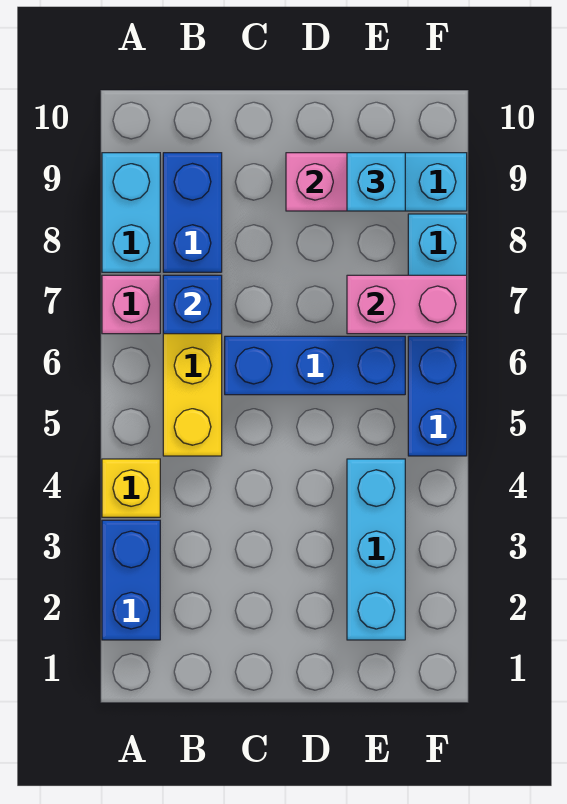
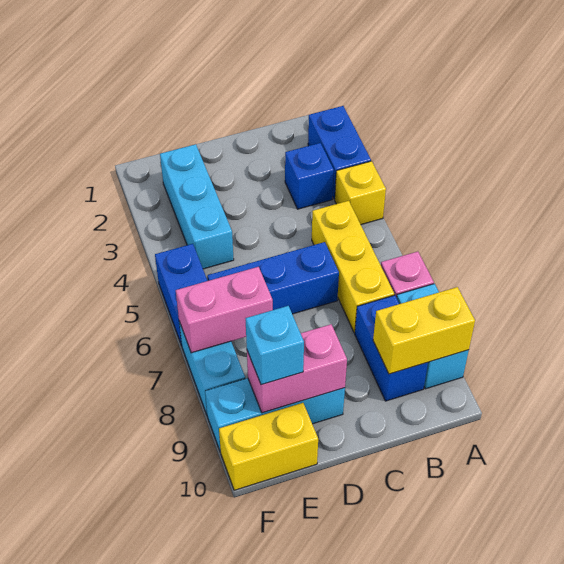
none -> yellow brick A9:B9 level 2
blue brick B7 level 2 -> blue brick B3 level 1
none -> yellow brick E10:F10 level 1

